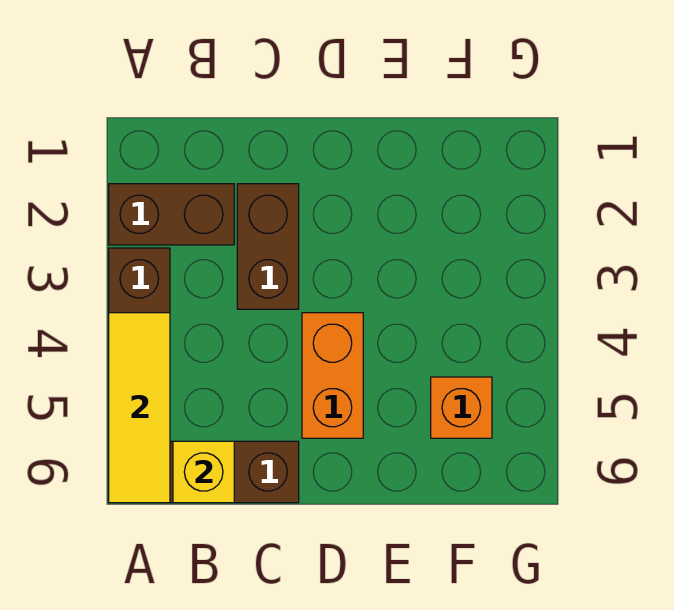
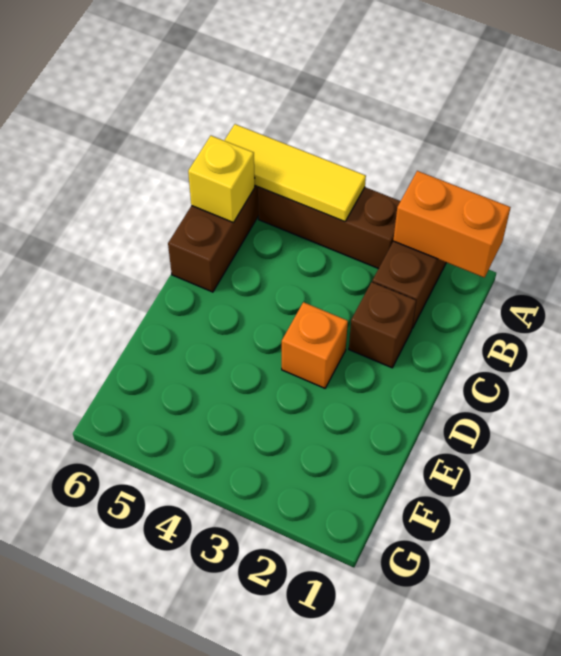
brown brick C2:C3 level 1 -> brown brick C2 level 1
orange brick D4:D5 level 1 -> orange brick A1:A2 level 2
orange brick F5 level 1 -> orange brick D3 level 1

